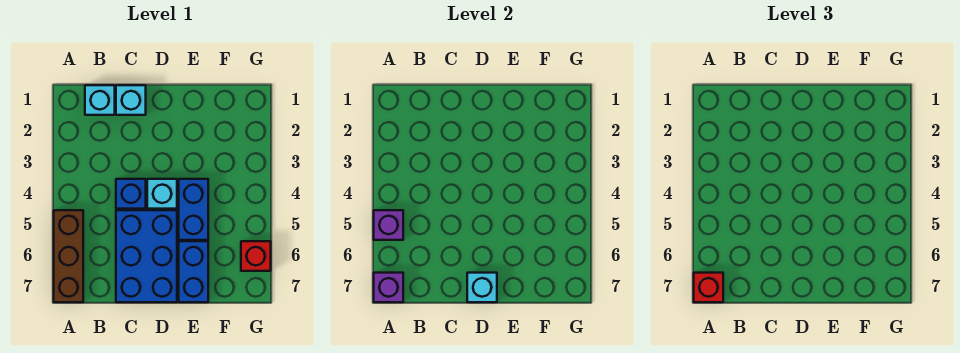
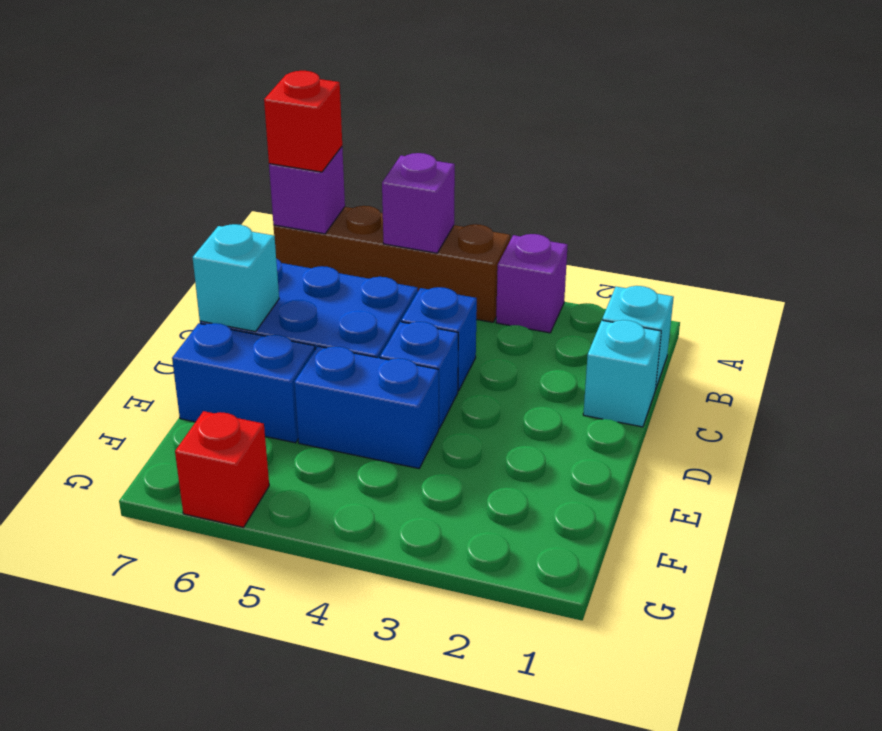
none -> purple brick A3 level 1
brown brick A5:A7 level 1 -> brown brick A4:A7 level 1
cyan brick D4 level 1 -> blue brick D4 level 1

